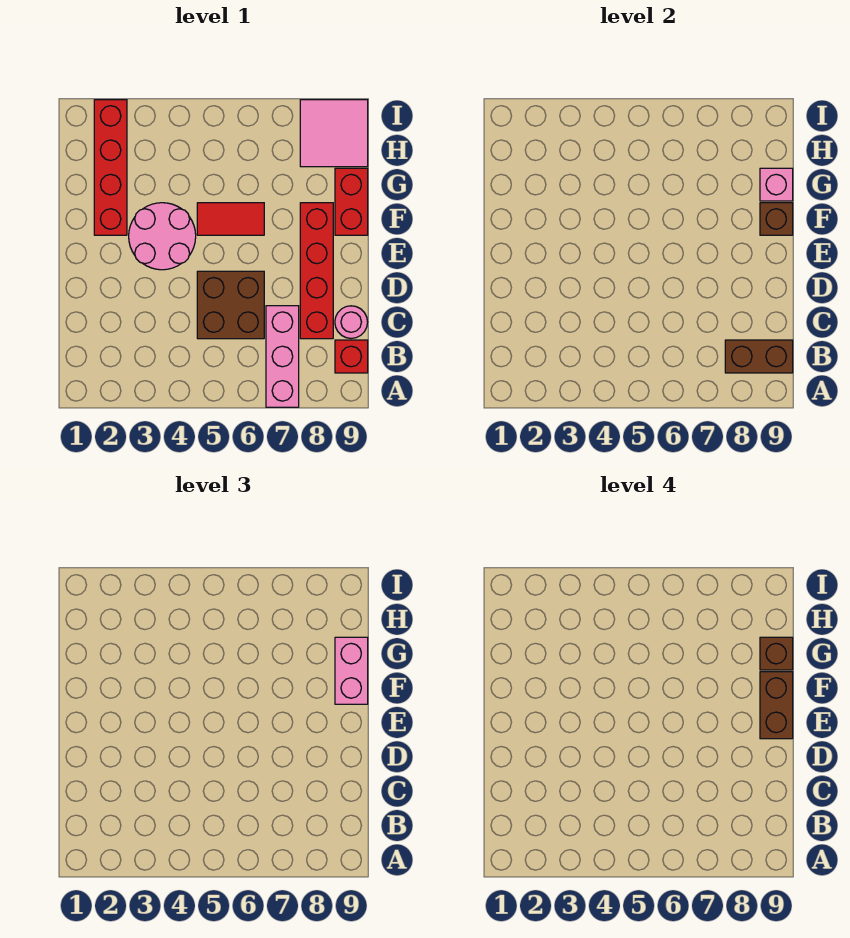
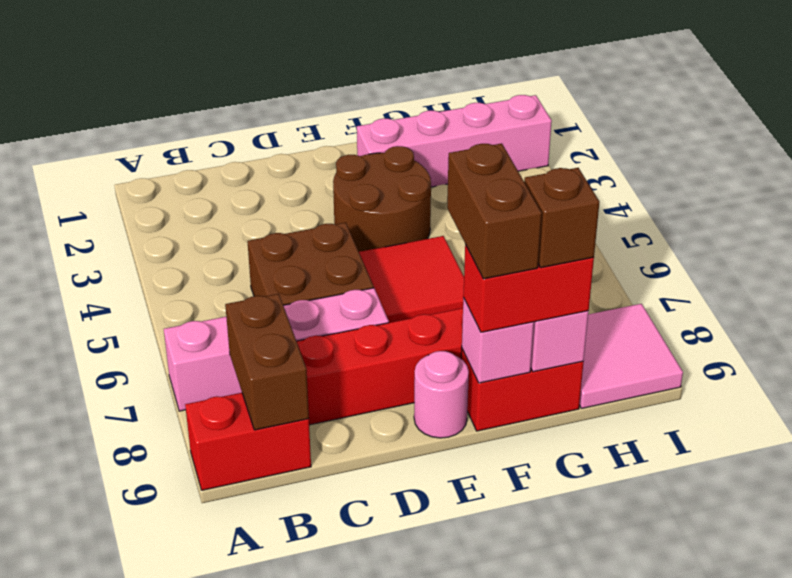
pink brick A7:C7 level 1 -> pink brick A7:D7 level 1
red brick B9 level 1 -> red brick A9:B9 level 1
pink round brick C9 level 1 -> pink round brick E9 level 1
pink round brick E3:F4 level 1 -> brown round brick E3:F4 level 1
brown brick E9:F9 level 4 -> brown brick F8:F9 level 4
red brick F2:I2 level 1 -> pink brick F2:I2 level 1
red tile F5:F6 level 1 -> red tile E5:F6 level 1
brown brick F9 level 2 -> pink brick F9 level 2
pink brick F9:G9 level 3 -> red brick F9:G9 level 3

